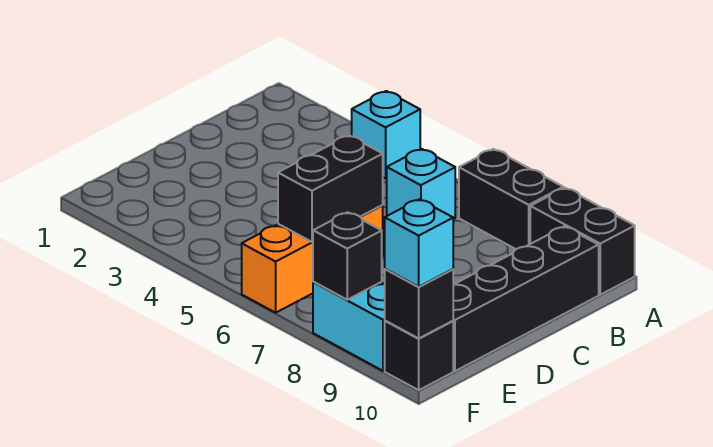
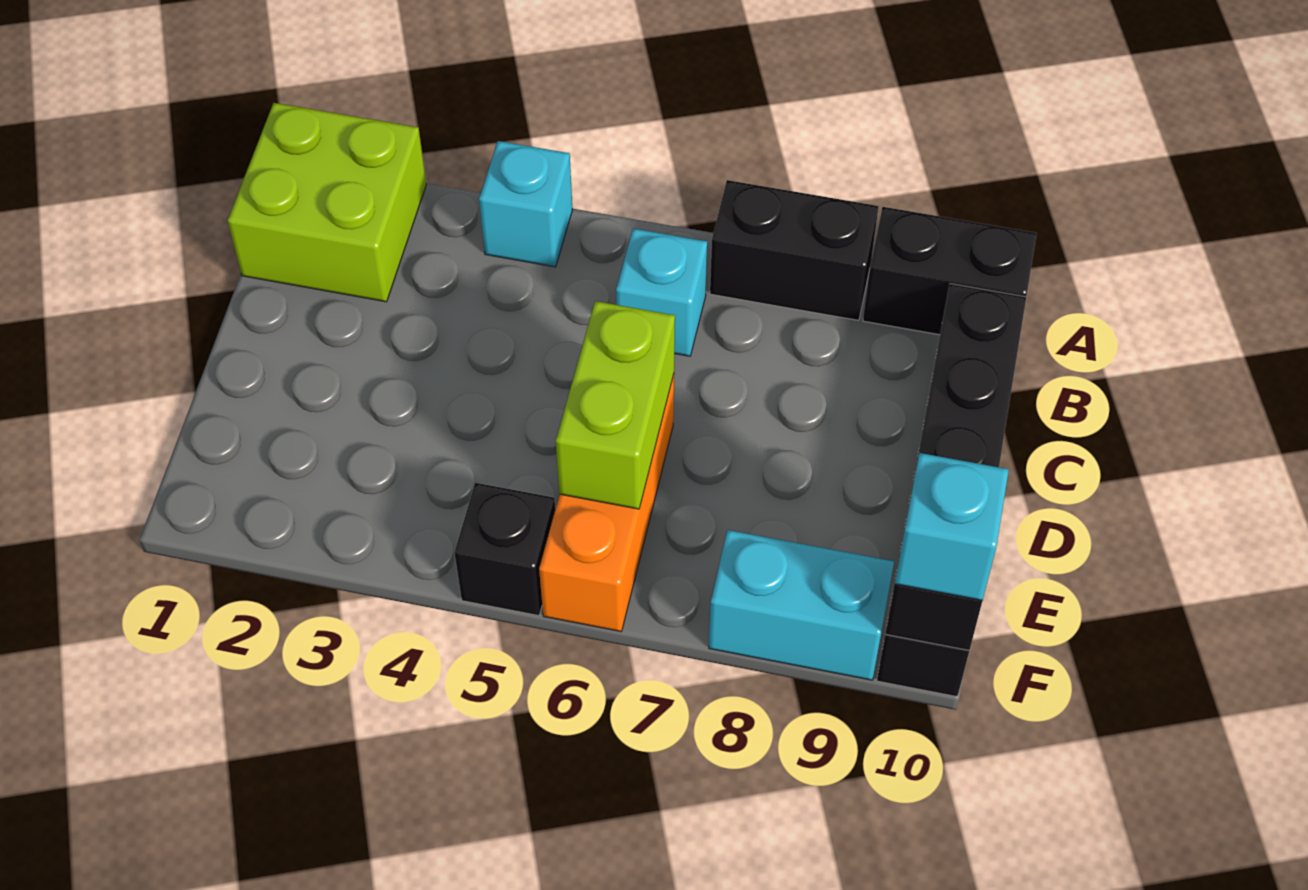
none -> lime brick A1:B2 level 1
black brick D6:E6 level 2 -> lime brick D6:E6 level 2
black brick F8 level 2 -> black brick F5 level 1

